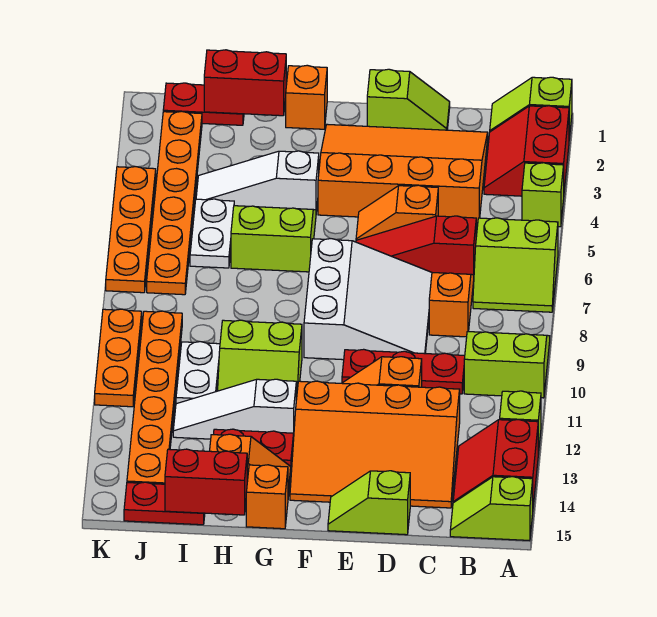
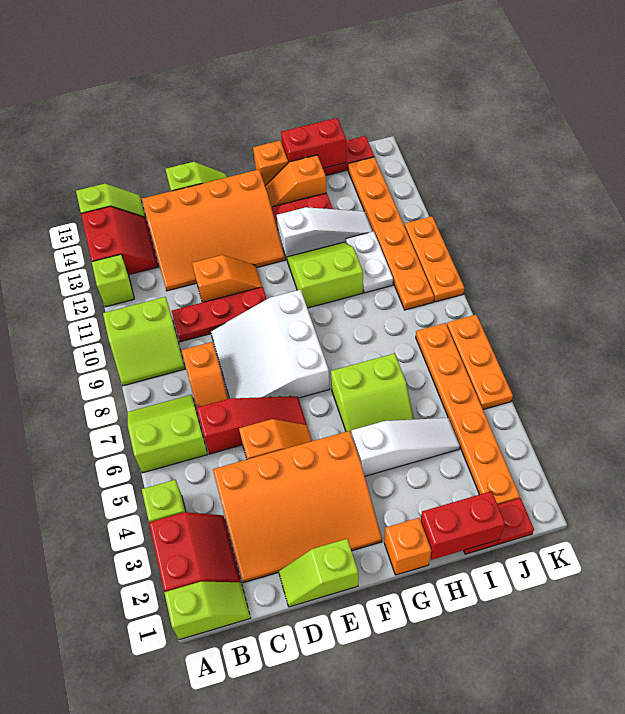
orange slope C12:F14 level 1 top 12 -> orange slope C12:F14 level 1 top 14
white plate I5:I6 level 1 -> none
orange plate K4:K7 level 1 -> orange plate K5:K7 level 1

